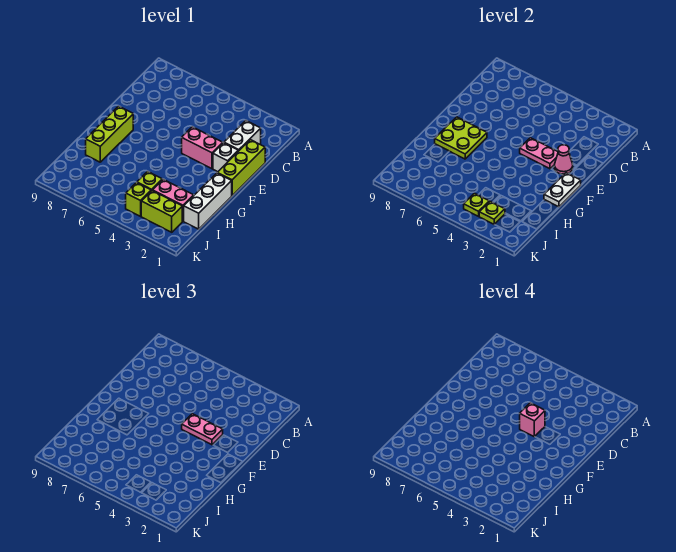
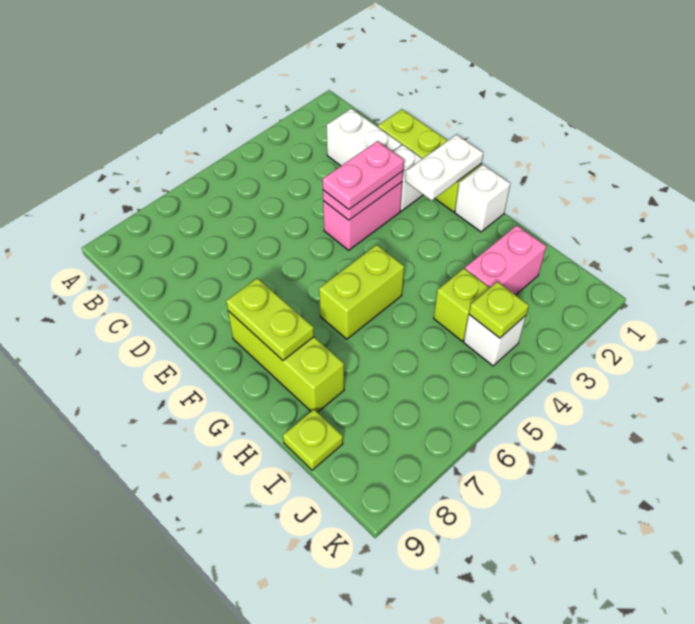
pink cone E2 level 2 -> none
pink brick E4 level 4 -> none
white plate F1:G1 level 2 -> white plate F1:F2 level 2
lime plate F7:G8 level 2 -> lime plate F8:G8 level 2
white brick G1:I1 level 1 -> white brick G1 level 1
lime brick J2:J3 level 1 -> lime brick G5:G6 level 1
lime plate J3 level 2 -> lime plate I9 level 1
lime brick J4 level 1 -> white brick J4 level 1

